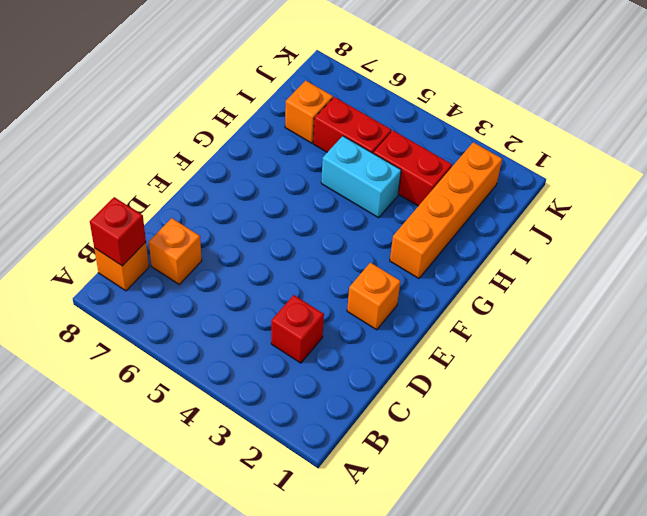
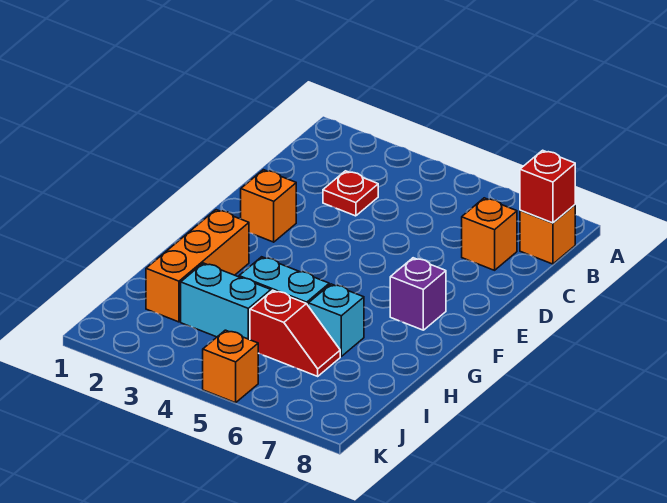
red brick C3 level 1 -> red plate C3 level 1
none -> purple brick F7 level 1
orange brick G2:J2 level 1 -> orange brick G2:I2 level 1
none -> cyan brick H6 level 1
red brick I3:I4 level 1 -> cyan brick I3:I4 level 1
red brick I5:I6 level 1 -> red slope I5:I6 level 1 top 5
orange brick I7 level 1 -> orange brick K5 level 1

